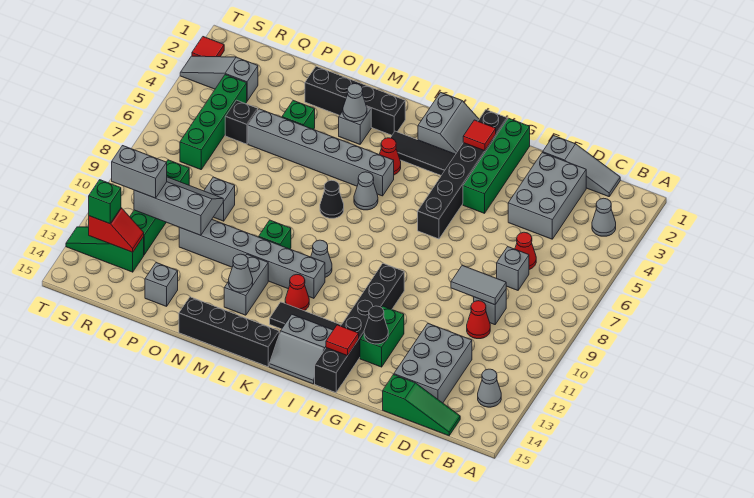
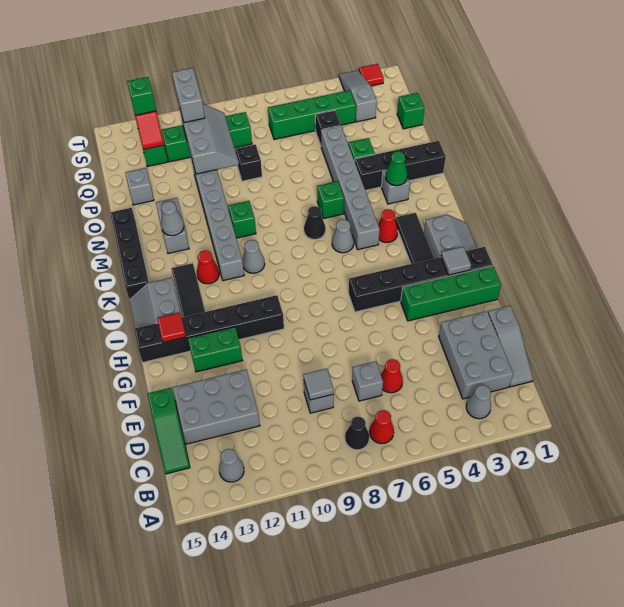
grey brick D2:E4 level 1 -> grey brick C2:E3 level 1
grey tile D9:E9 level 2 -> grey tile D9 level 2
red cone D10 level 1 -> red cone B7 level 1
black cone G13 level 2 -> black cone B8 level 1
red tile H2 level 2 -> grey tile H2 level 2
grey slope I1:J2 level 1 top J -> grey slope I1:J2 level 1 top 2
black brick L2:O2 level 1 -> black brick N1:N4 level 1
grey cone M3 level 2 -> green cone M3 level 2
none -> green brick M6 level 1
grey brick M12:M13 level 1 -> grey brick M13:N13 level 1
grey brick P9 level 1 -> black brick P9 level 1
none -> green brick Q1 level 1

